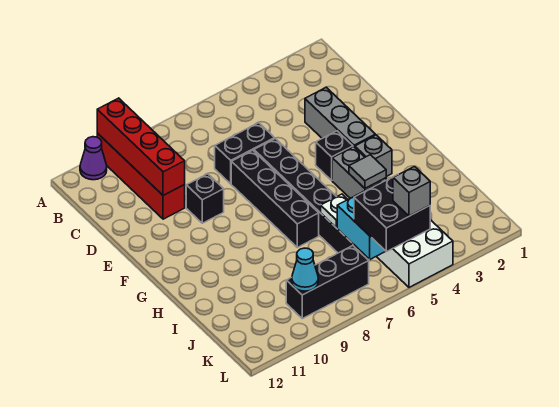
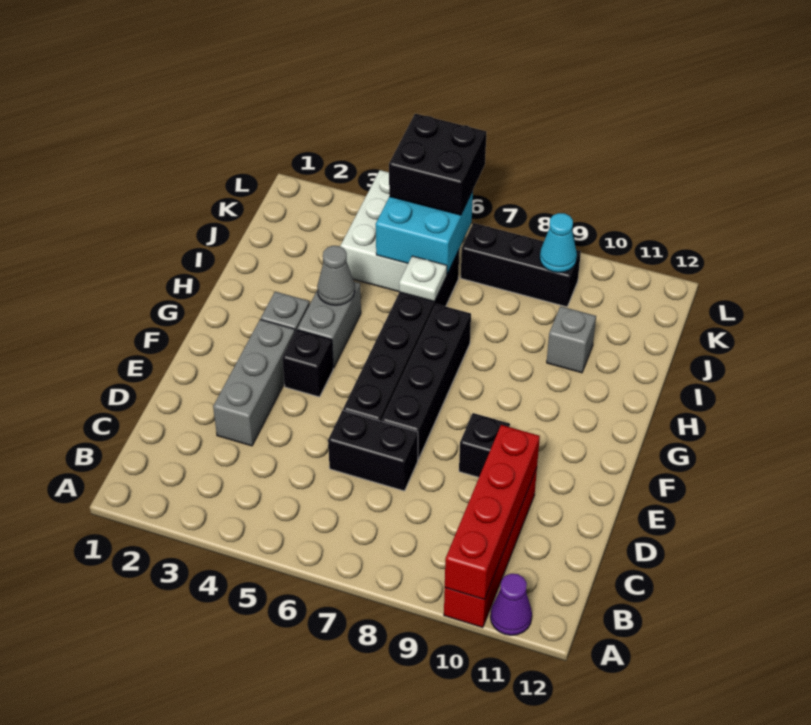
grey tile H4 level 2 -> grey cone H4 level 2
grey brick L5 level 4 -> grey brick I10 level 1

